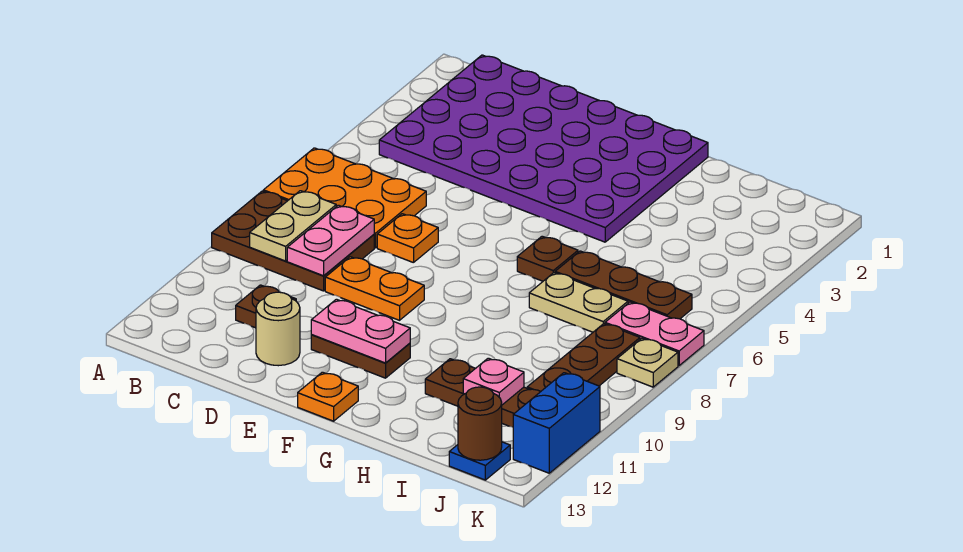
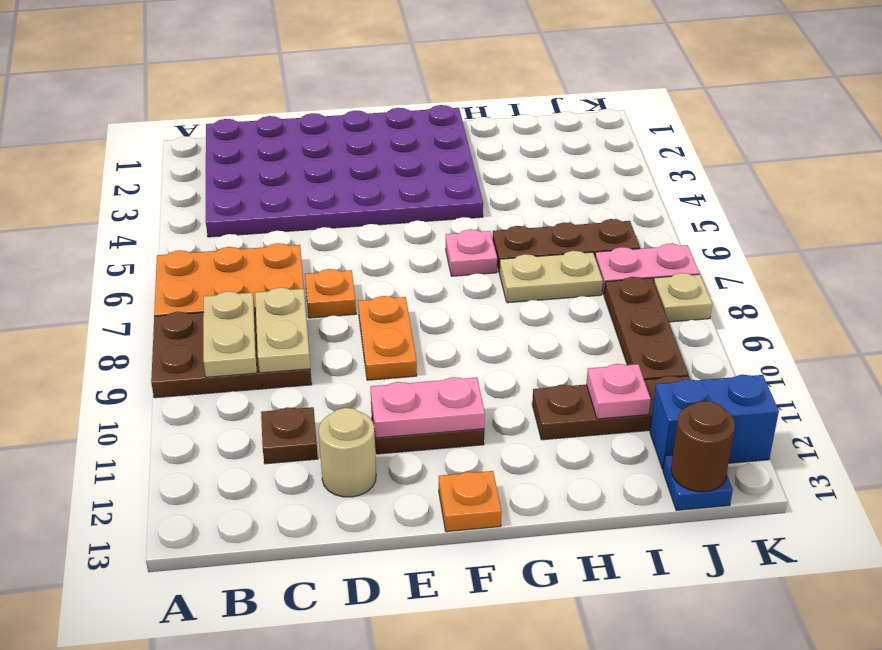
pink plate C8:C9 level 2 -> tan plate C8:C9 level 2
orange plate D9:E9 level 1 -> orange plate E8:E9 level 1
brown plate G6 level 1 -> pink plate G6 level 1
blue brick K11:K12 level 1 -> blue brick J12:K12 level 1

